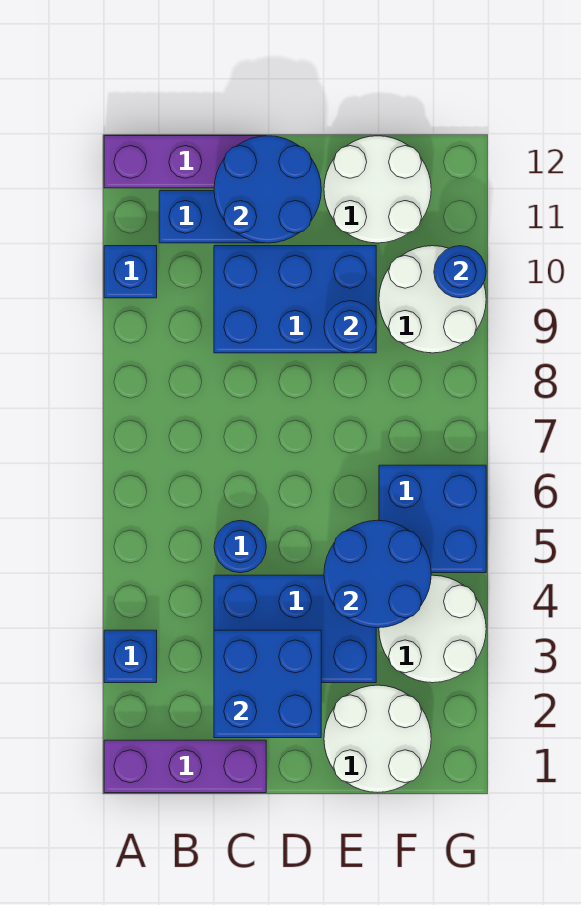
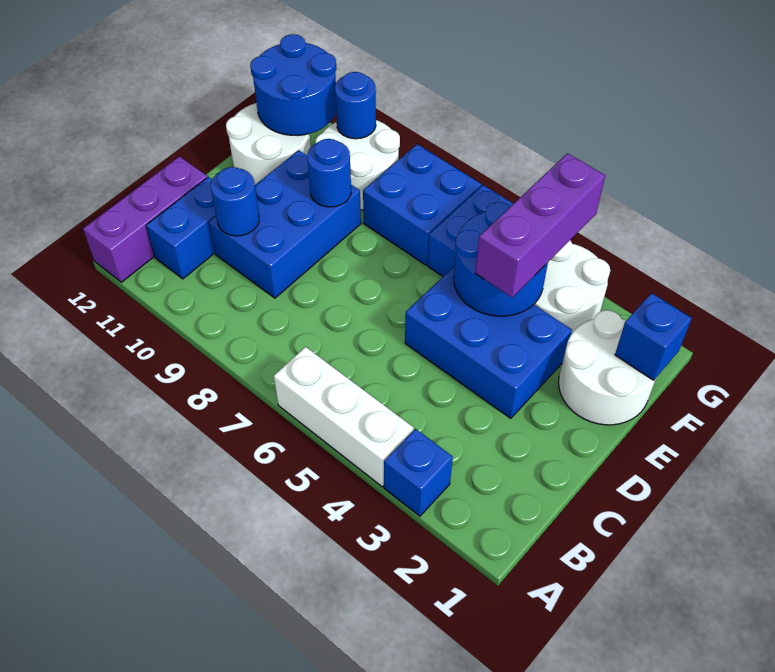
purple brick A1:C1 level 1 -> purple brick E4:G4 level 3
none -> white brick A4:A6 level 1
blue brick A10 level 1 -> blue brick F1 level 2
blue brick C2:D3 level 2 -> blue brick F7:G8 level 1
blue brick C3:E4 level 1 -> blue brick D3:E5 level 1
blue round brick C5 level 1 -> blue round brick C10 level 2
blue round brick C11:D12 level 2 -> blue round brick F11:G12 level 2

